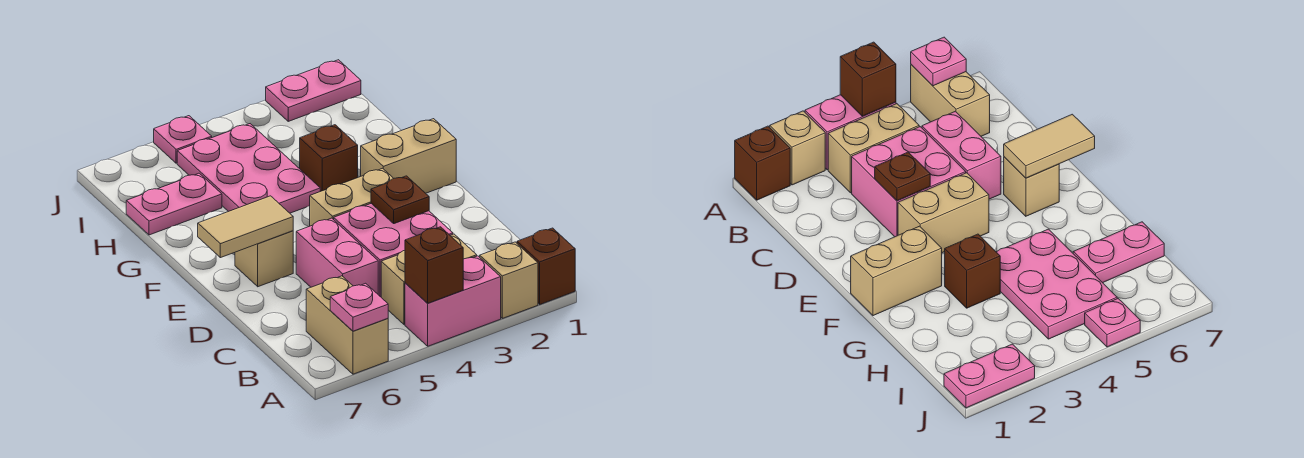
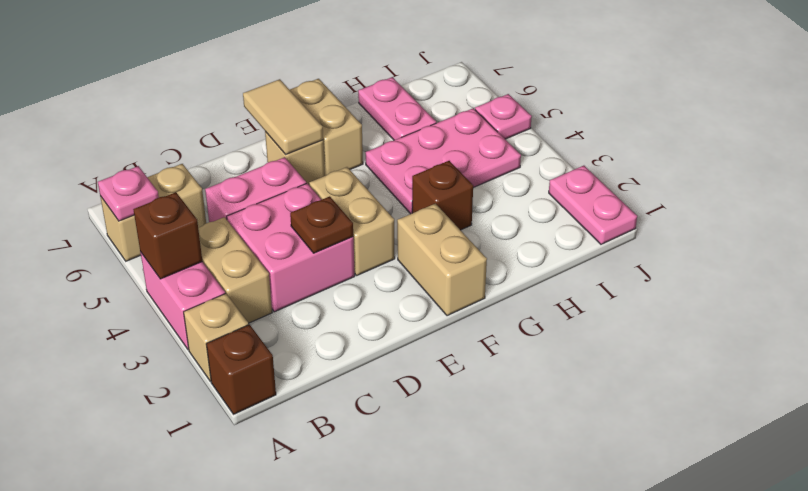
none -> tan brick F6:F7 level 1

